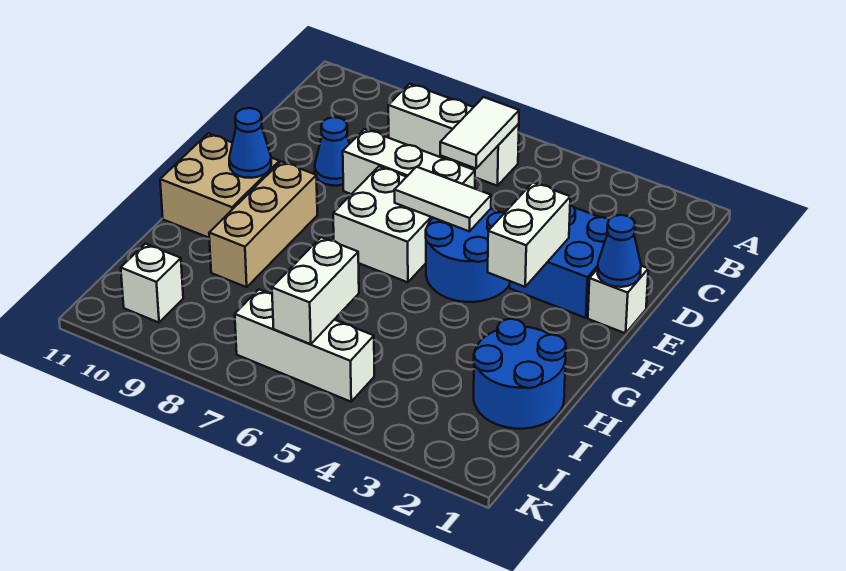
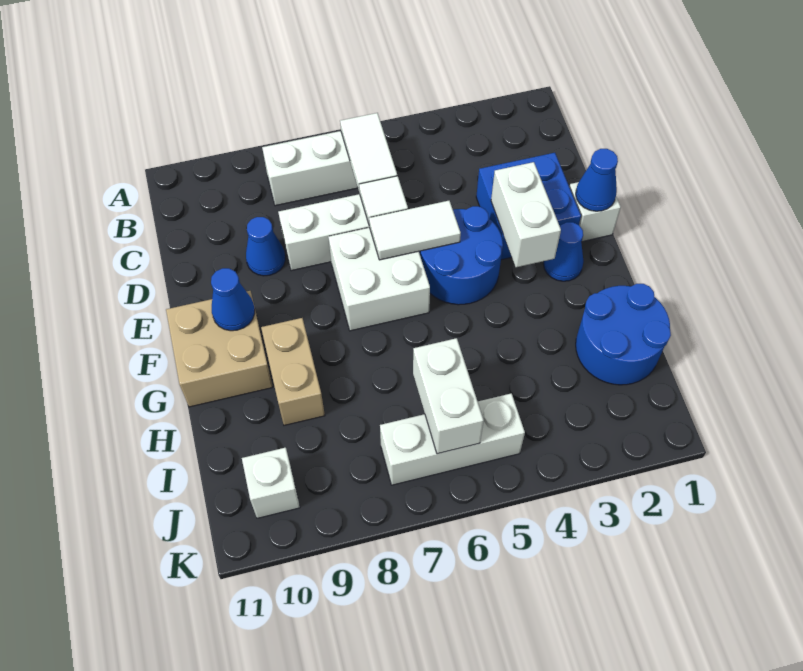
none -> white tile D6 level 2
none -> blue cone F2 level 1
tan brick F9:H9 level 1 -> tan brick G9:H9 level 1

